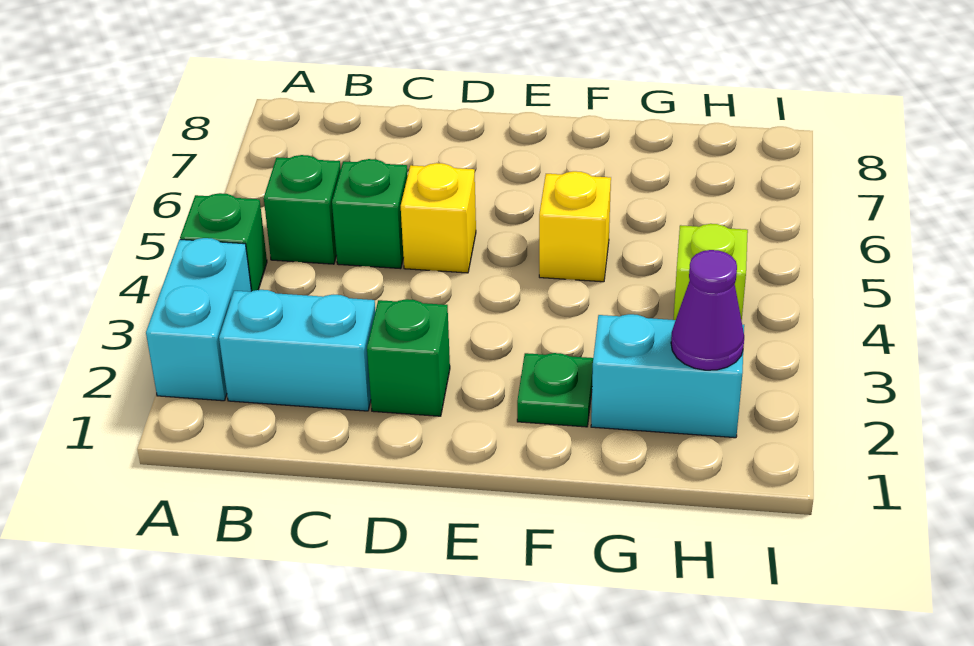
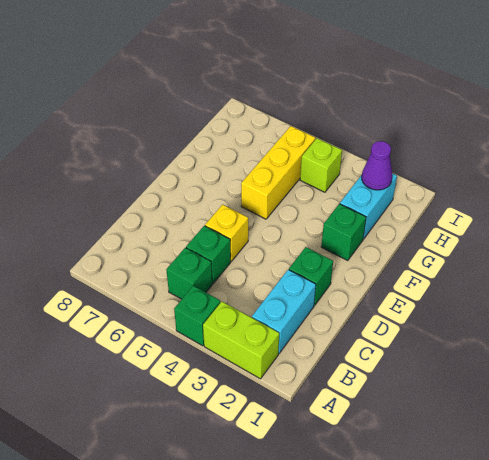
cyan brick A2:A3 level 1 -> lime brick A2:A3 level 1
green plate F2 level 1 -> green brick F2 level 1
yellow brick F5 level 1 -> yellow brick F5:H5 level 1

